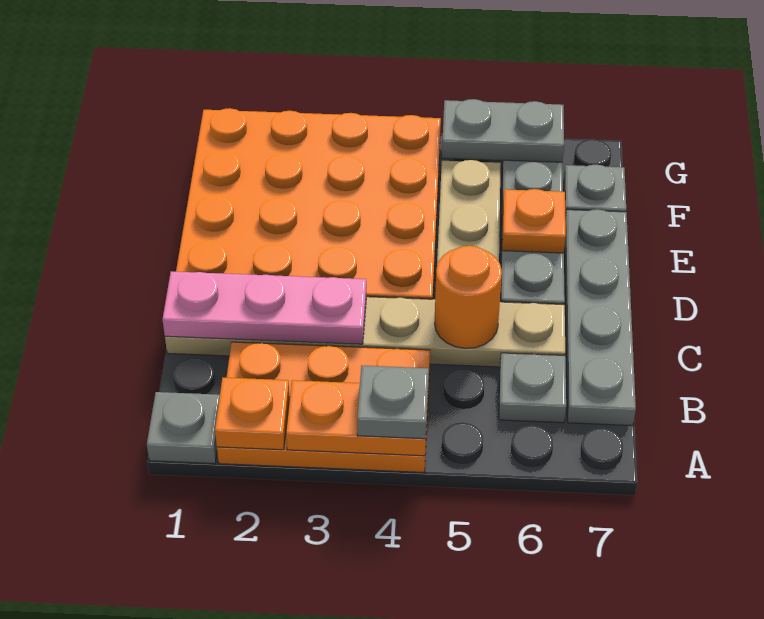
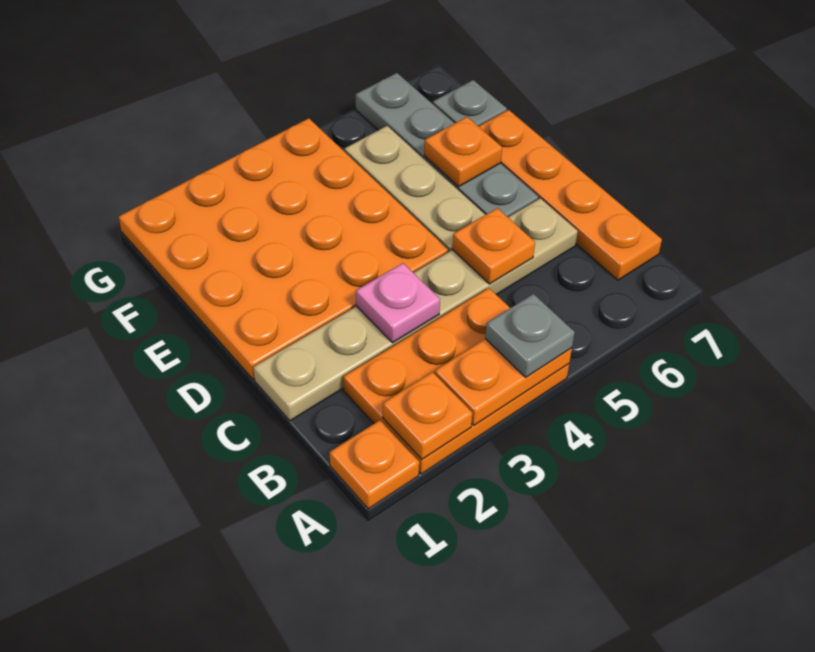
grey plate A1 level 1 -> orange plate A1 level 1
grey plate B6 level 1 -> none
grey plate B7:E7 level 1 -> orange plate B7:E7 level 1
pink plate C1:C3 level 2 -> pink plate C3 level 2
orange round brick C5 level 2 -> orange plate C5 level 2
grey plate G5:G6 level 2 -> none

